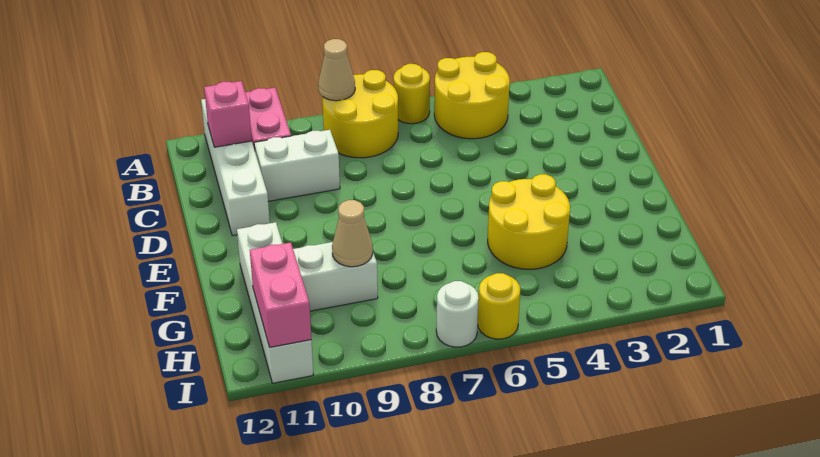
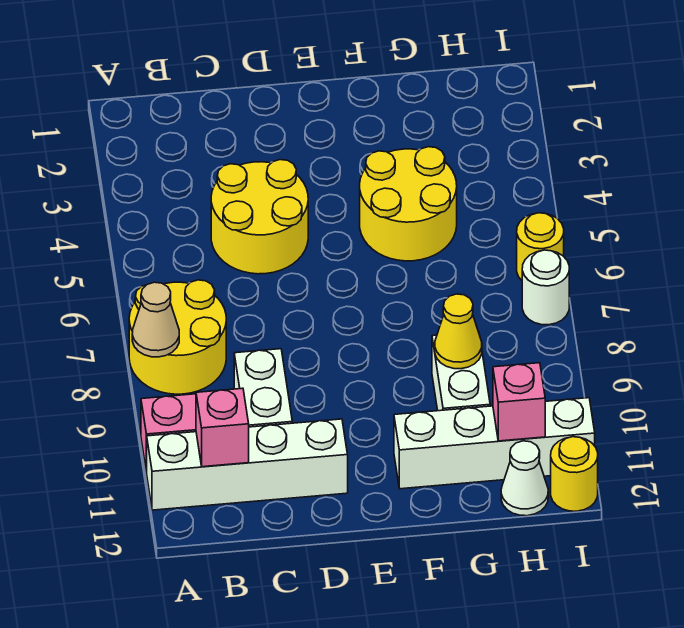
yellow round brick A4:B5 level 1 -> yellow round brick C4:D5 level 1
yellow round brick A6 level 1 -> yellow round brick I12 level 1
tan cone G9 level 2 -> yellow cone G9 level 2
pink brick H11:I11 level 2 -> pink brick H11 level 2
none -> white cone H12 level 1

